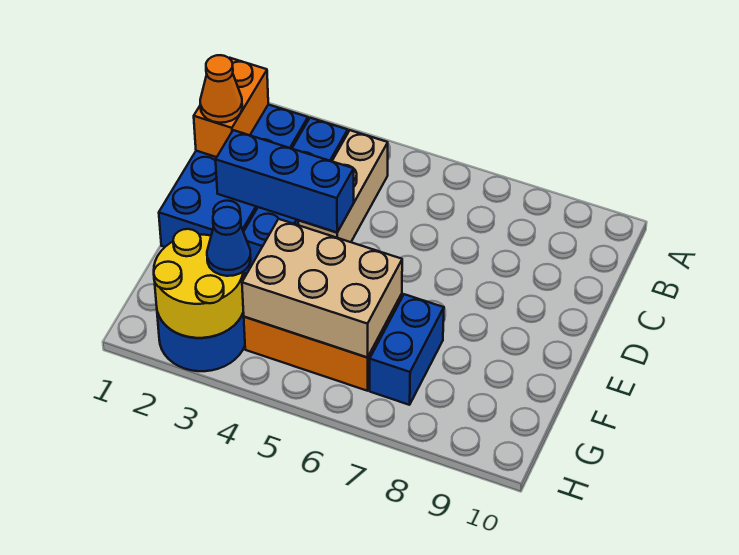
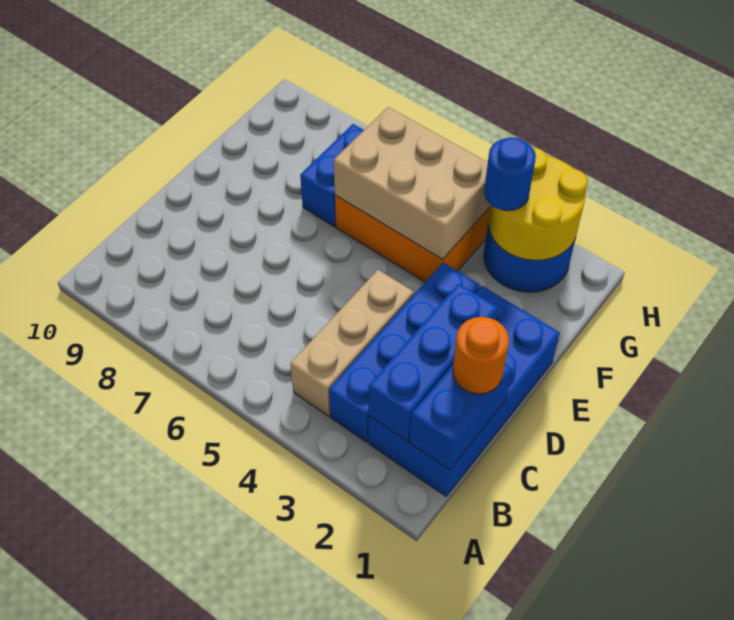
orange brick B1:C1 level 2 -> blue brick B1:C1 level 2
orange cone C1 level 3 -> orange round brick C1 level 3
blue brick D2:D4 level 2 -> blue brick B2:D2 level 2
blue cone G3 level 3 -> blue round brick G3 level 3

